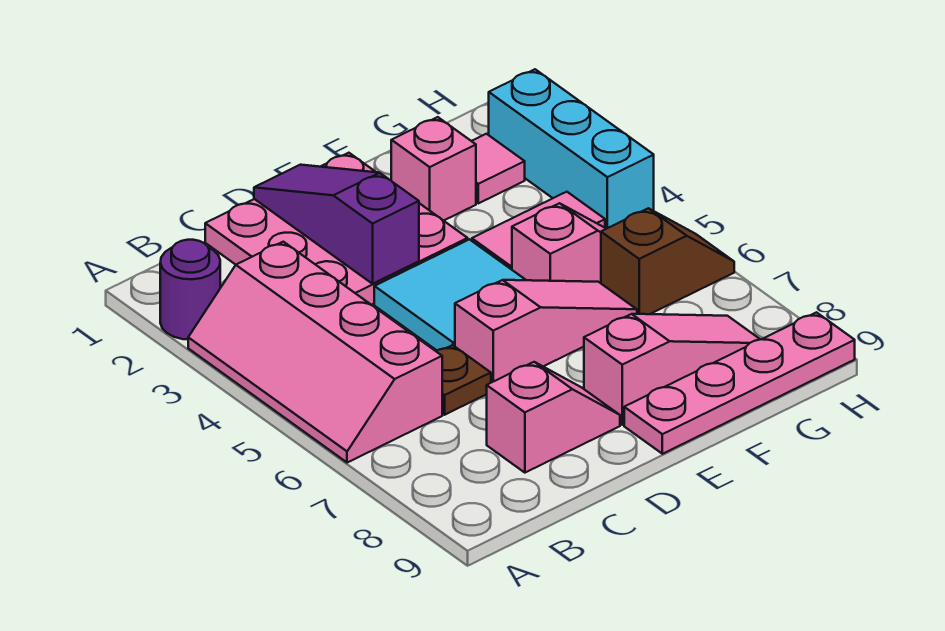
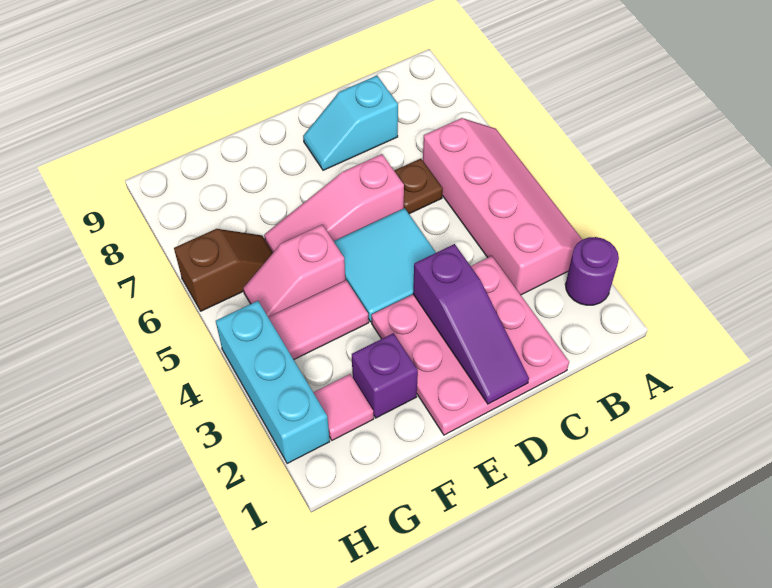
pink slope C8:D8 level 1 top C -> cyan slope C8:D8 level 1 top C
pink slope E8:G8 level 1 top E -> none
pink plate E9:H9 level 1 -> none
pink brick F2 level 1 -> purple brick F2 level 1
brown slope G6:H6 level 1 top G -> brown slope G6:H6 level 1 top H

